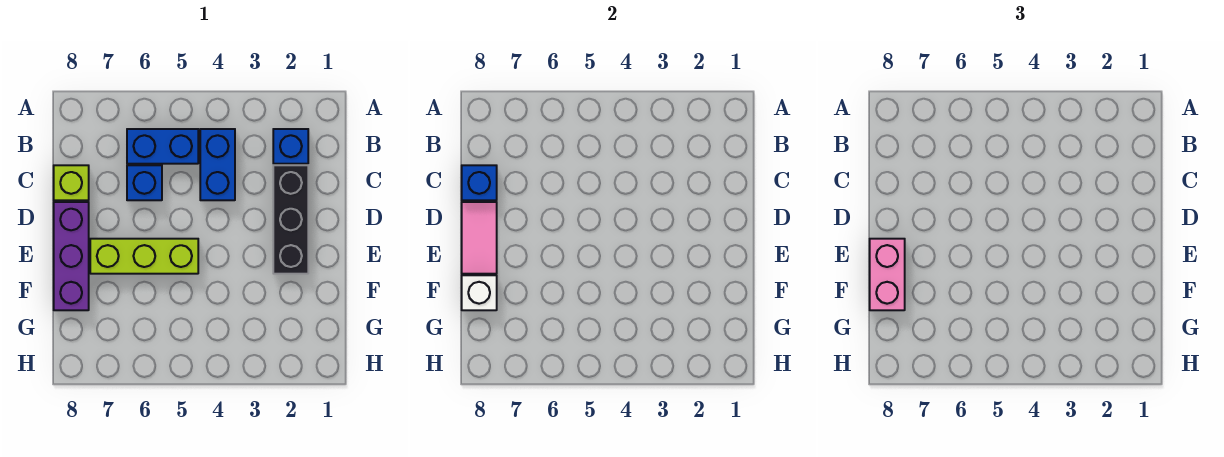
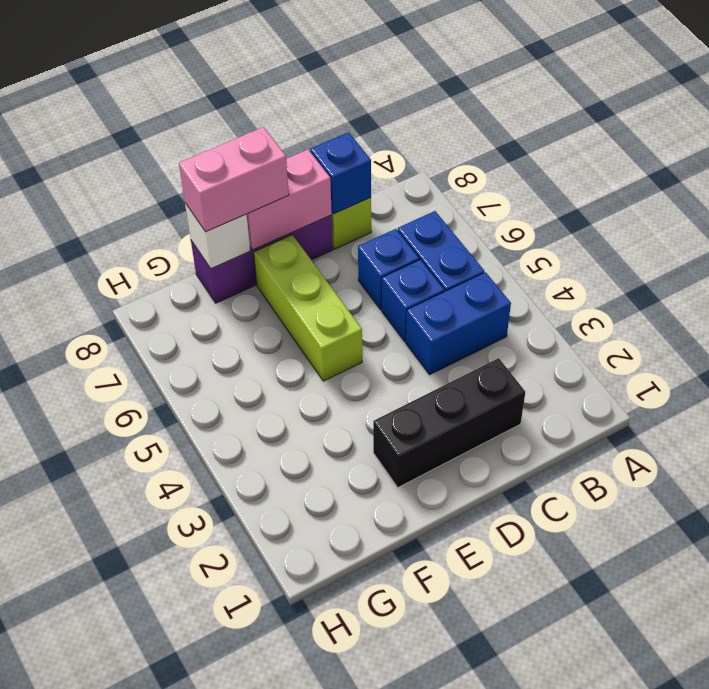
blue brick B2 level 1 -> blue brick C5 level 1
pink tile D8:E8 level 2 -> pink brick D8:E8 level 2

